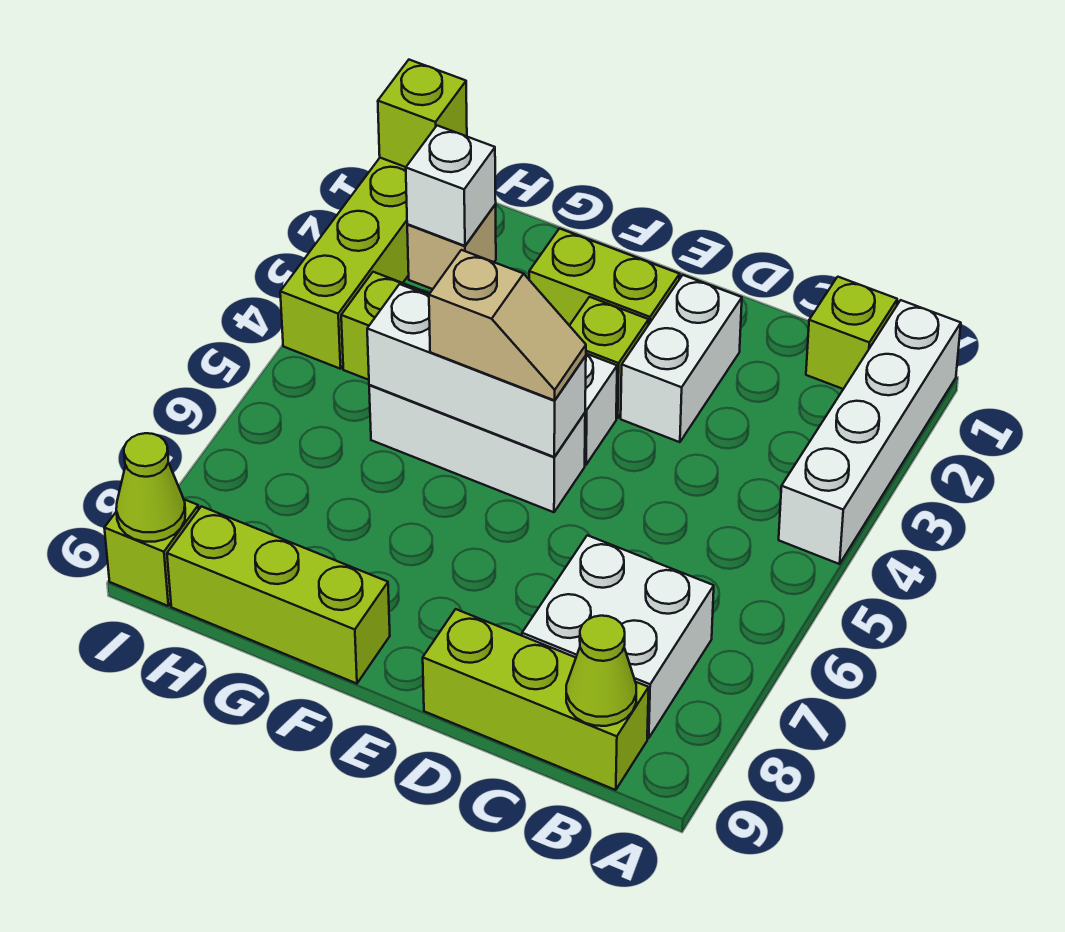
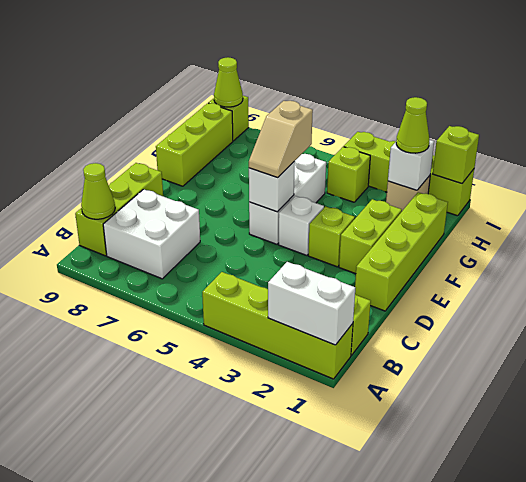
white brick A1:A4 level 1 -> lime brick A1:A4 level 1
none -> lime brick D1:G1 level 1
white brick D2:D3 level 1 -> white brick A1:A2 level 2
white brick E5:G5 level 2 -> white brick E5 level 2
none -> lime cone H2 level 3

